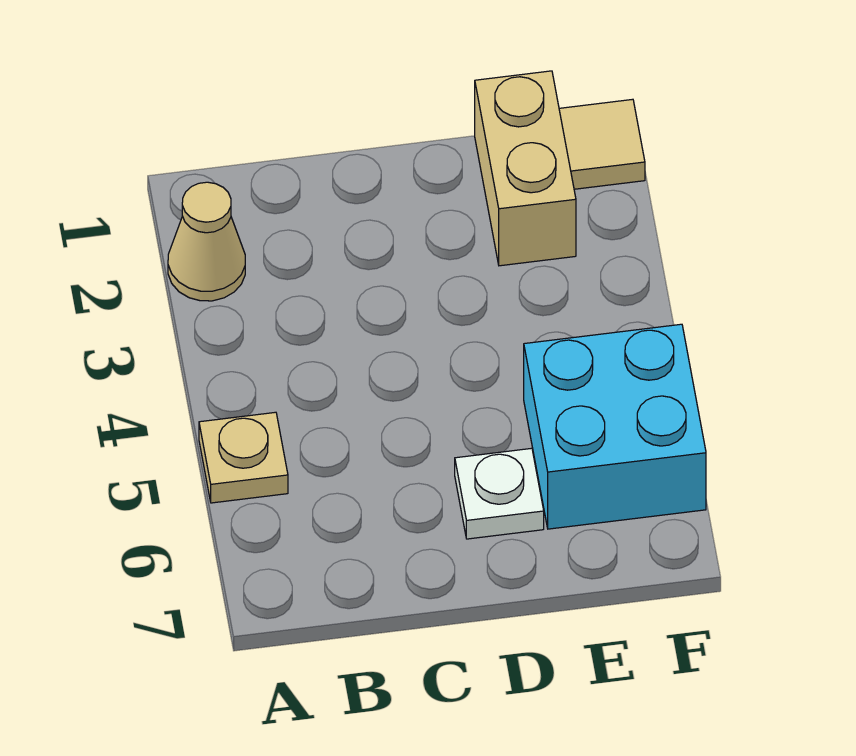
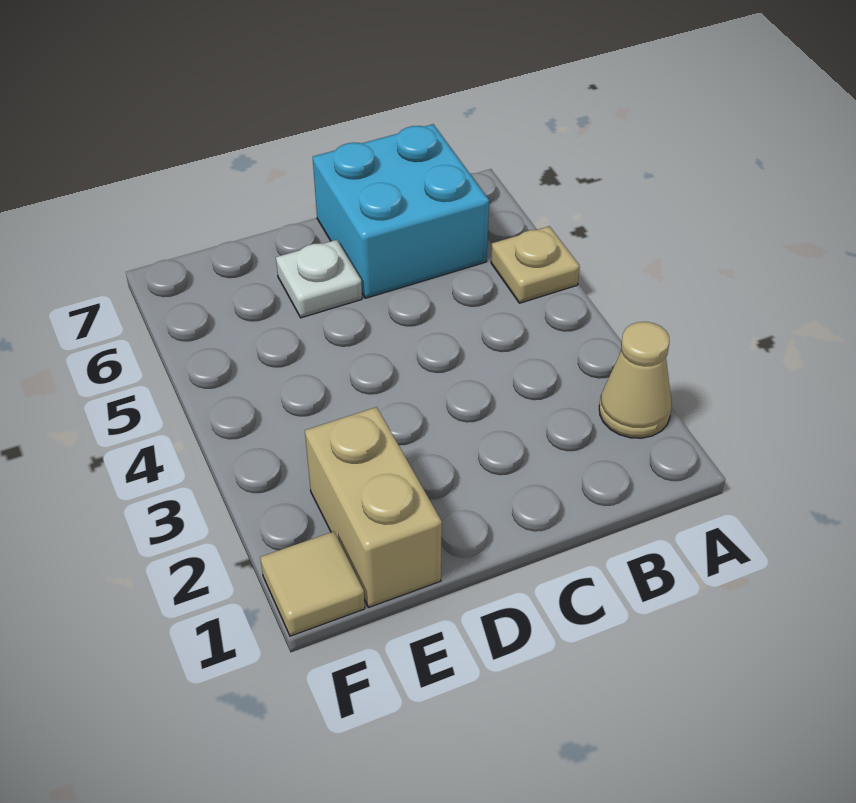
cyan brick E5:F6 level 1 -> cyan brick B6:C7 level 1

